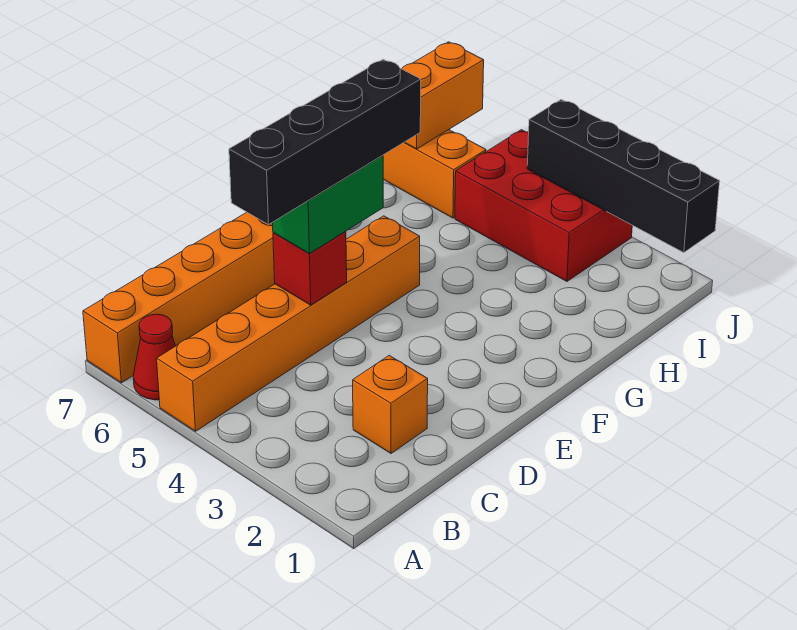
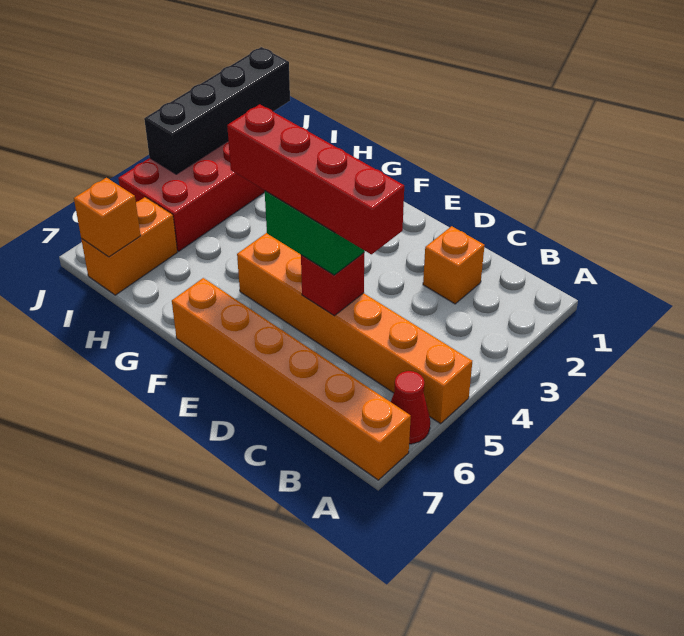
black brick C5:F5 level 4 -> red brick C5:F5 level 4
orange brick I7:J7 level 2 -> orange brick I7 level 2

